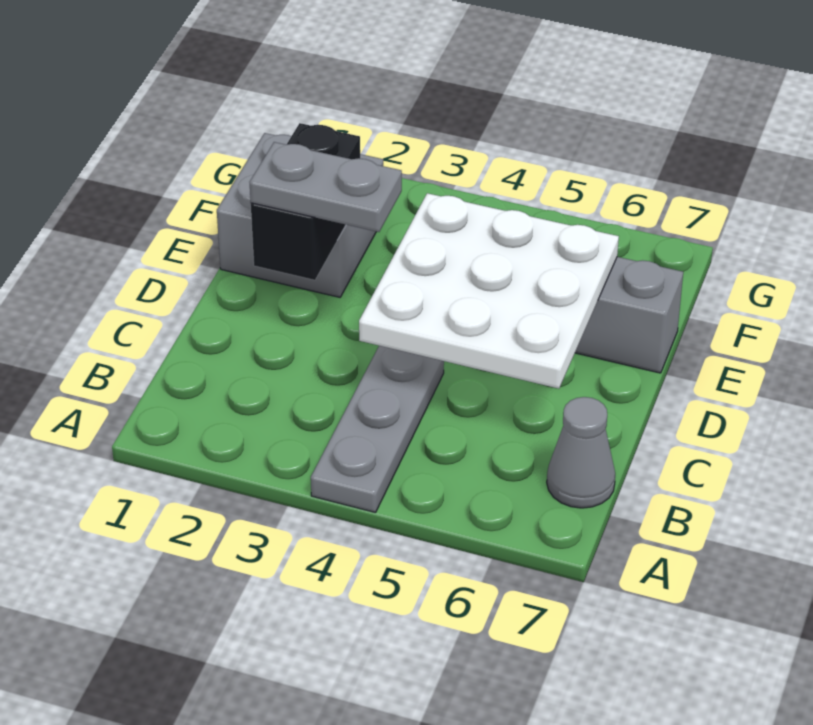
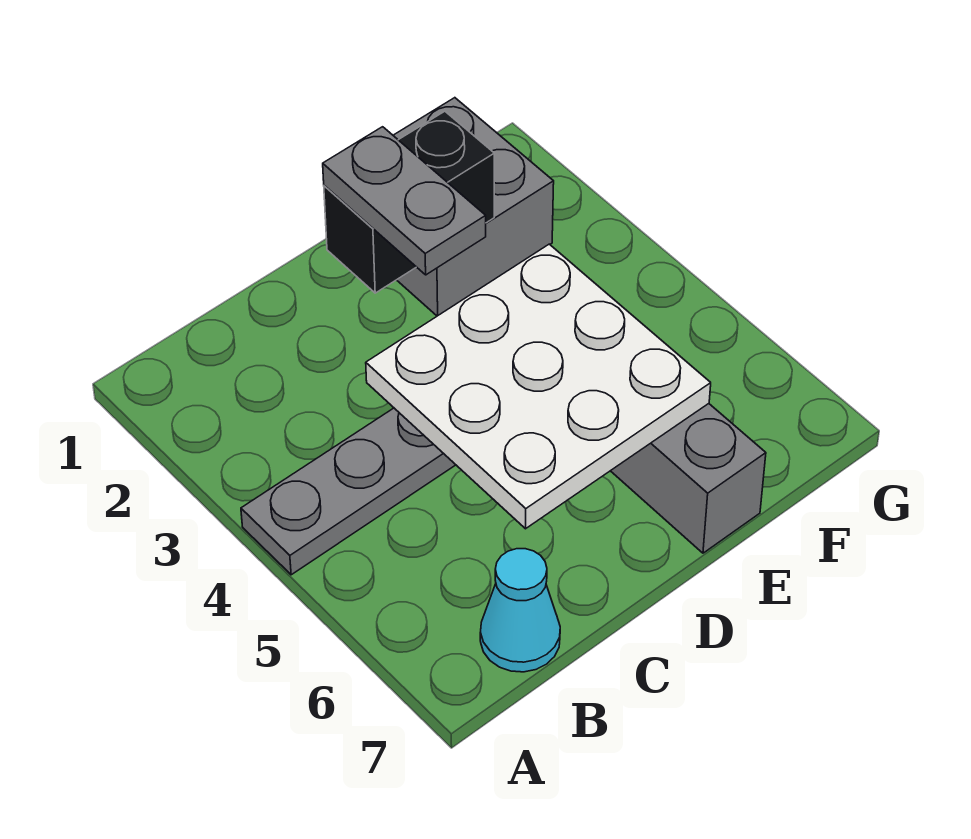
grey cone B7 level 1 -> cyan cone B7 level 1

